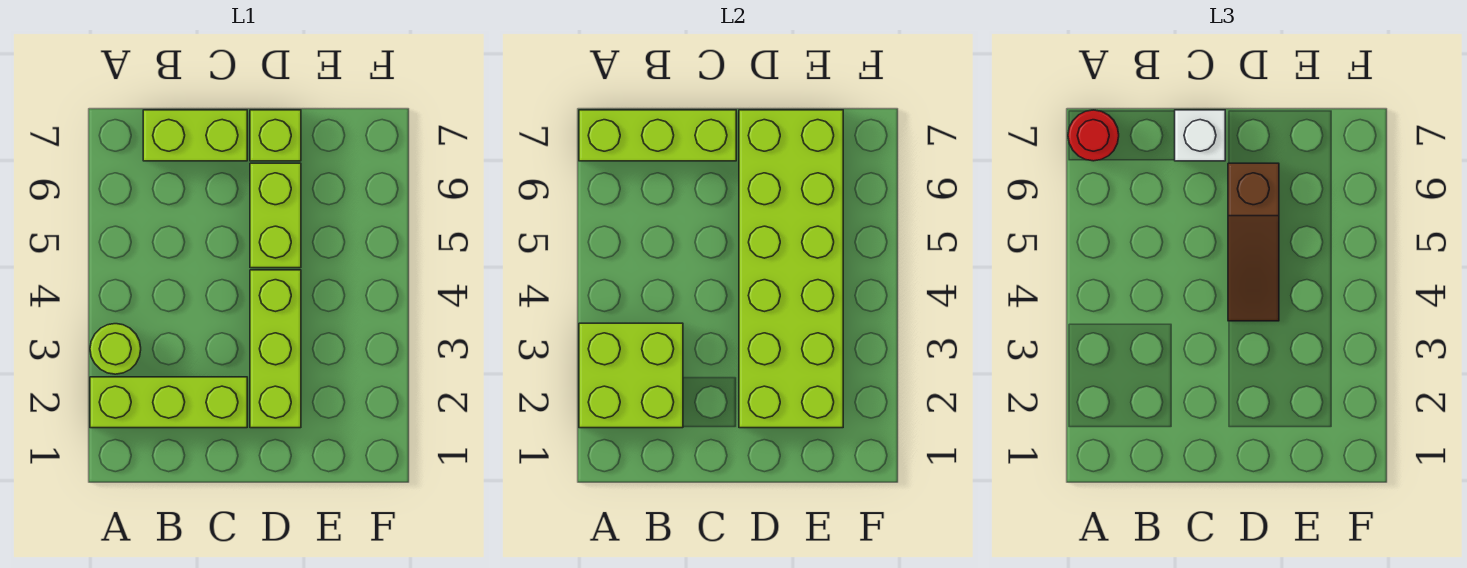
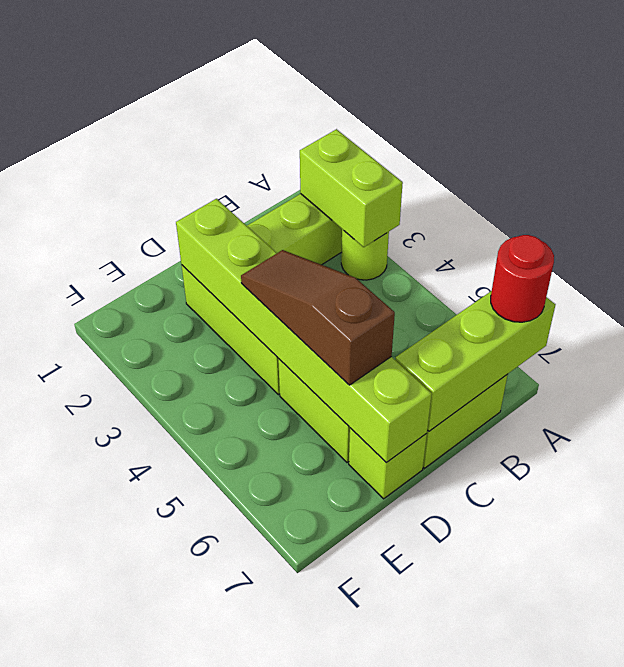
lime brick A2:B3 level 2 -> lime brick A2:A3 level 2
white brick C7 level 3 -> none
lime brick D2:E7 level 2 -> lime brick D2:D7 level 2

